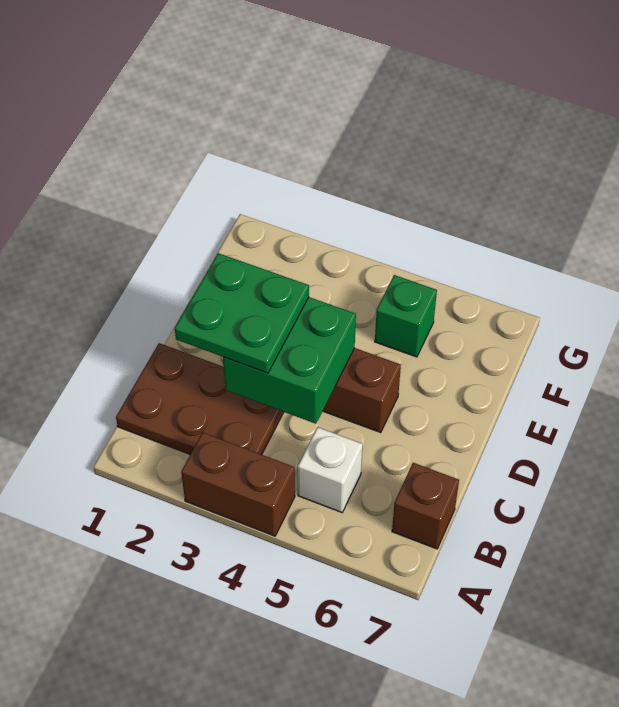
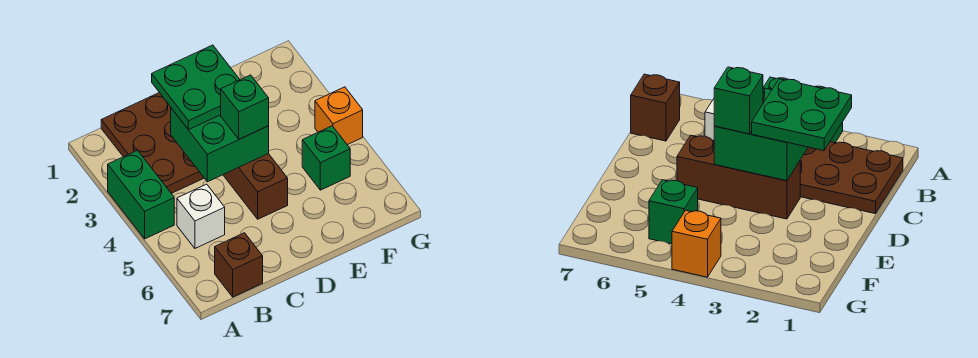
brown brick A3:A4 level 1 -> green brick A3:A4 level 1
none -> green brick D4 level 3
none -> orange brick G4 level 1

